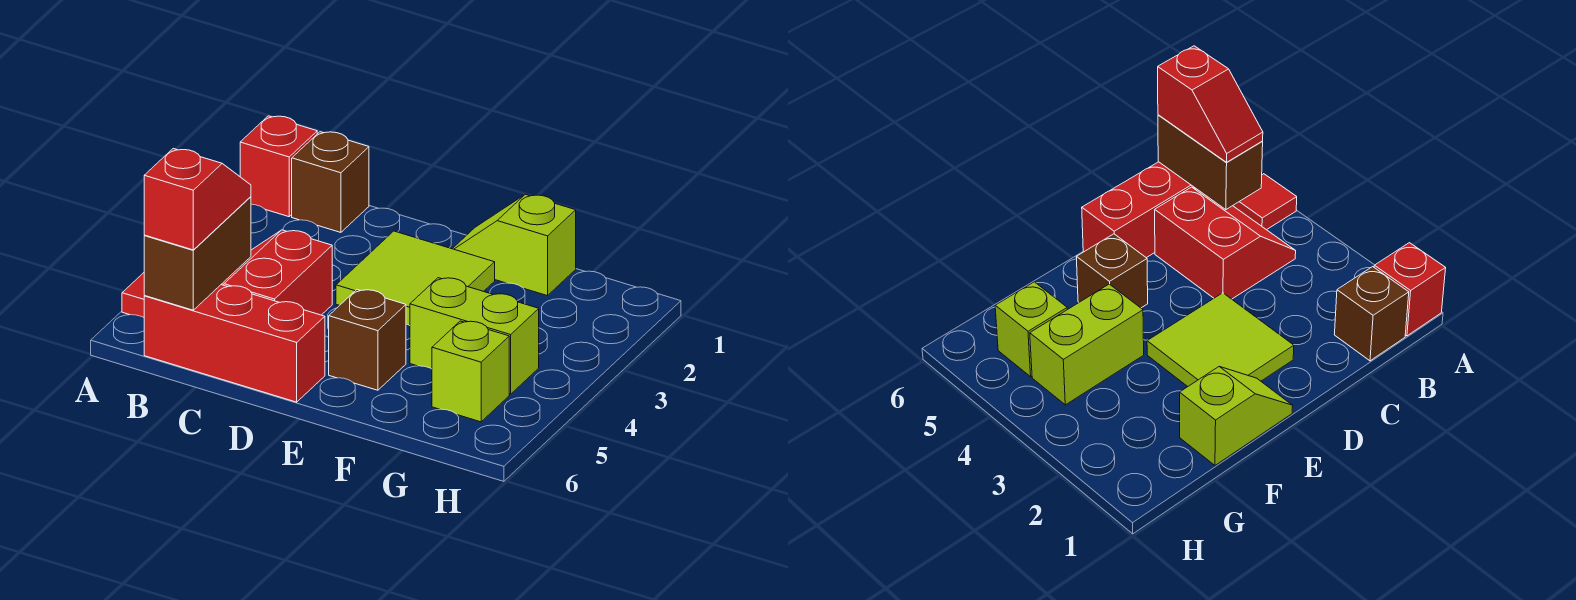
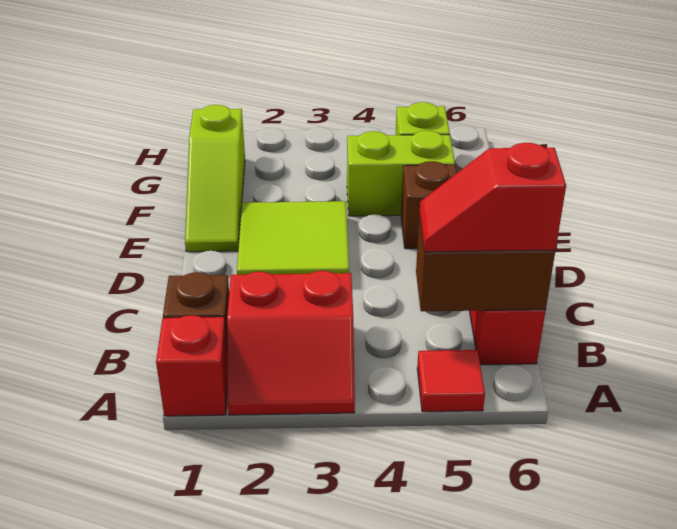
red slope B4:C5 level 1 top C -> red slope A2:B3 level 1 top B
lime slope E1:F1 level 1 top F -> lime slope E1:G1 level 1 top G
lime brick F4:G4 level 1 -> lime brick F4:F5 level 1

